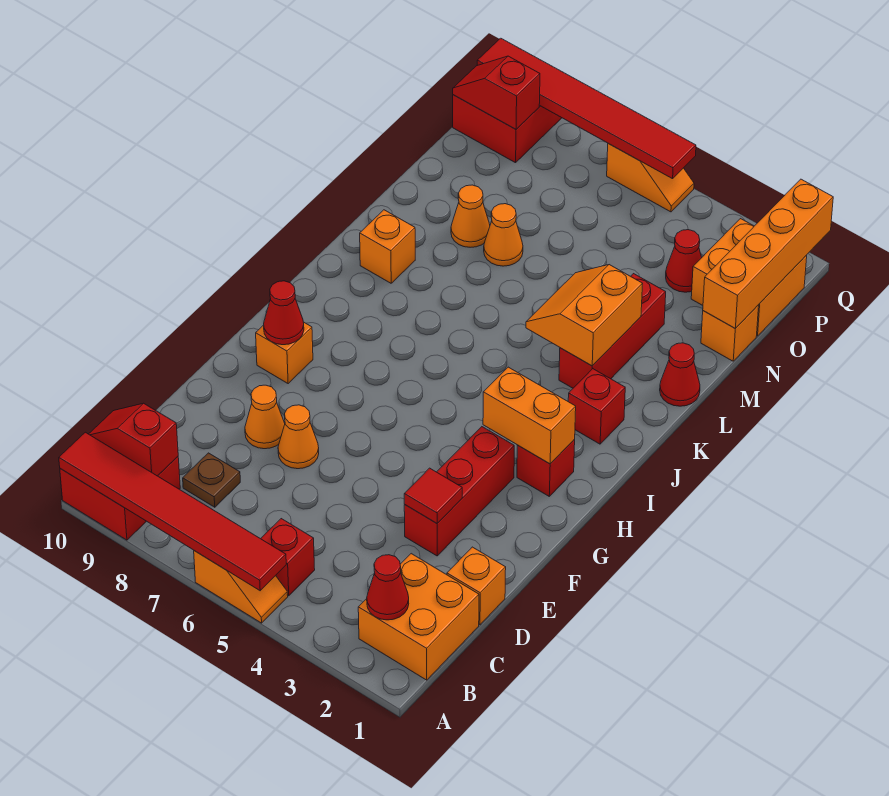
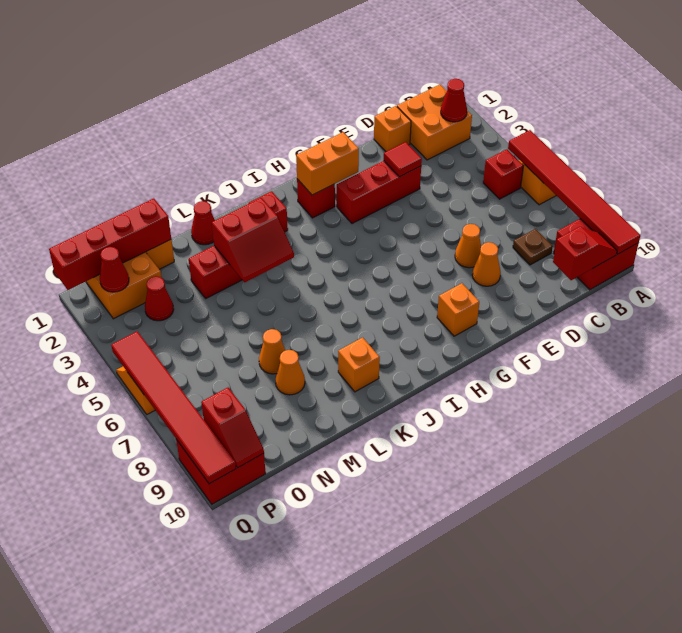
red slope B9:B10 level 2 top 9 -> red slope B10:C10 level 2 top C
red cone G9 level 2 -> red cone P2 level 2
orange brick H2:H3 level 2 -> orange brick G2:H2 level 2
orange slope K3:L4 level 2 top 3 -> red slope K3:L4 level 2 top 3
orange brick N1:Q1 level 2 -> red brick N1:Q1 level 2

